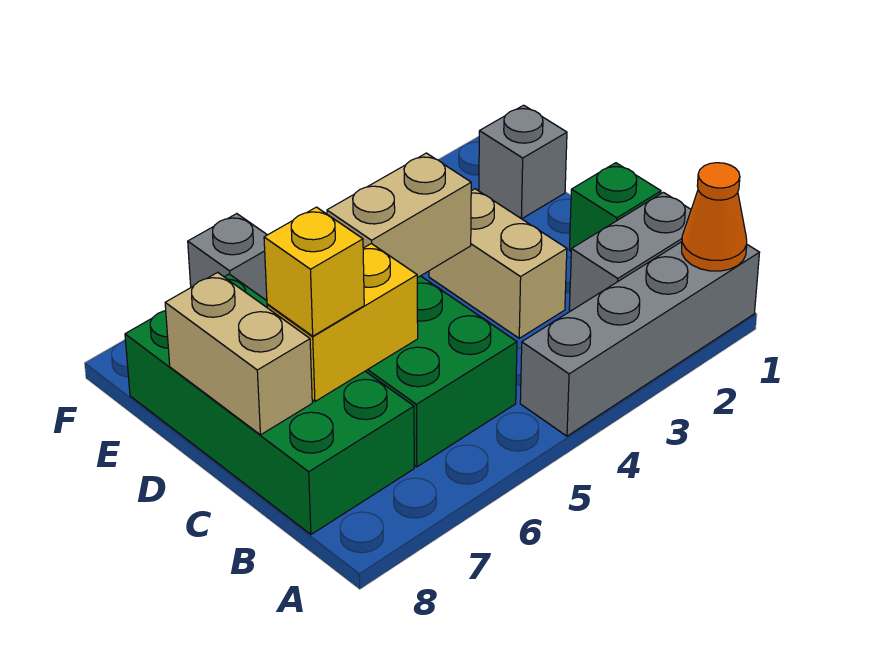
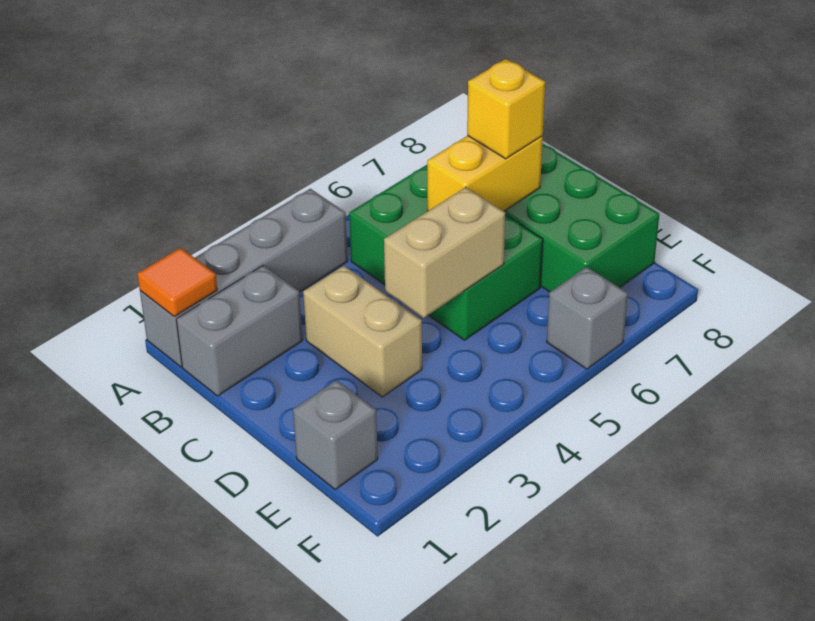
orange cone A1 level 2 -> orange tile A1 level 2
green brick C1 level 1 -> none
tan brick C8:D8 level 2 -> none

